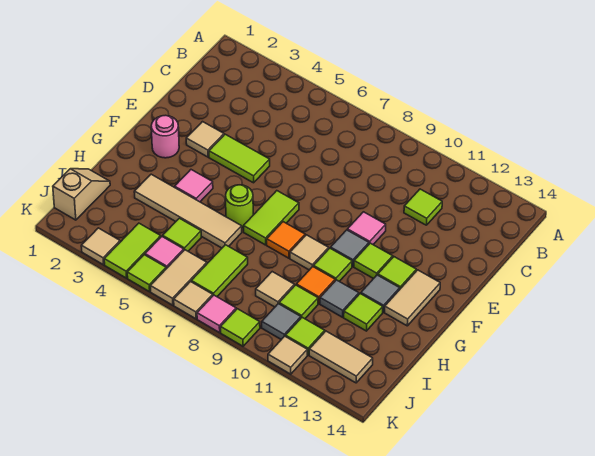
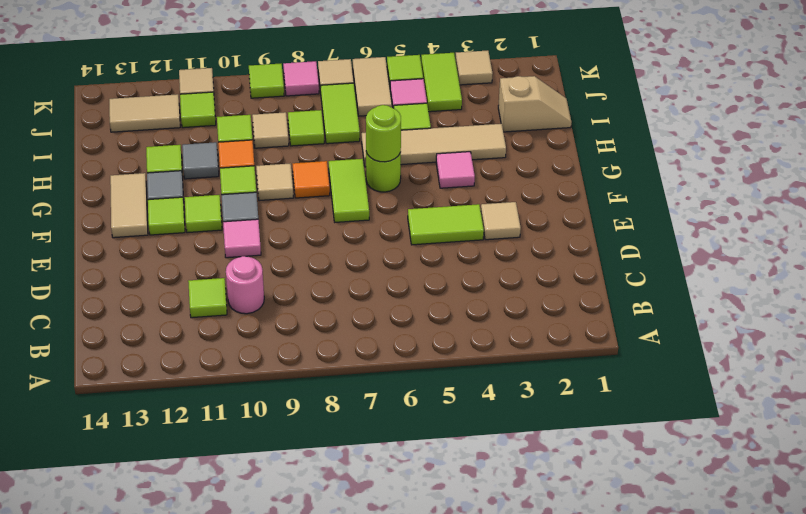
pink round brick F2 level 1 -> pink round brick C10 level 1
none -> lime round brick G6 level 2
tan slope I1:J1 level 1 top J -> tan slope I1:I2 level 1 top 2
none -> lime tile I8 level 1
grey tile J10 level 1 -> none

